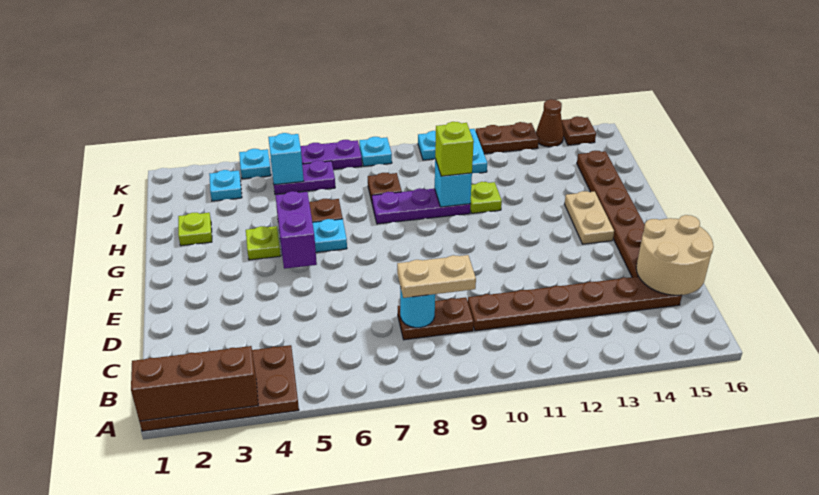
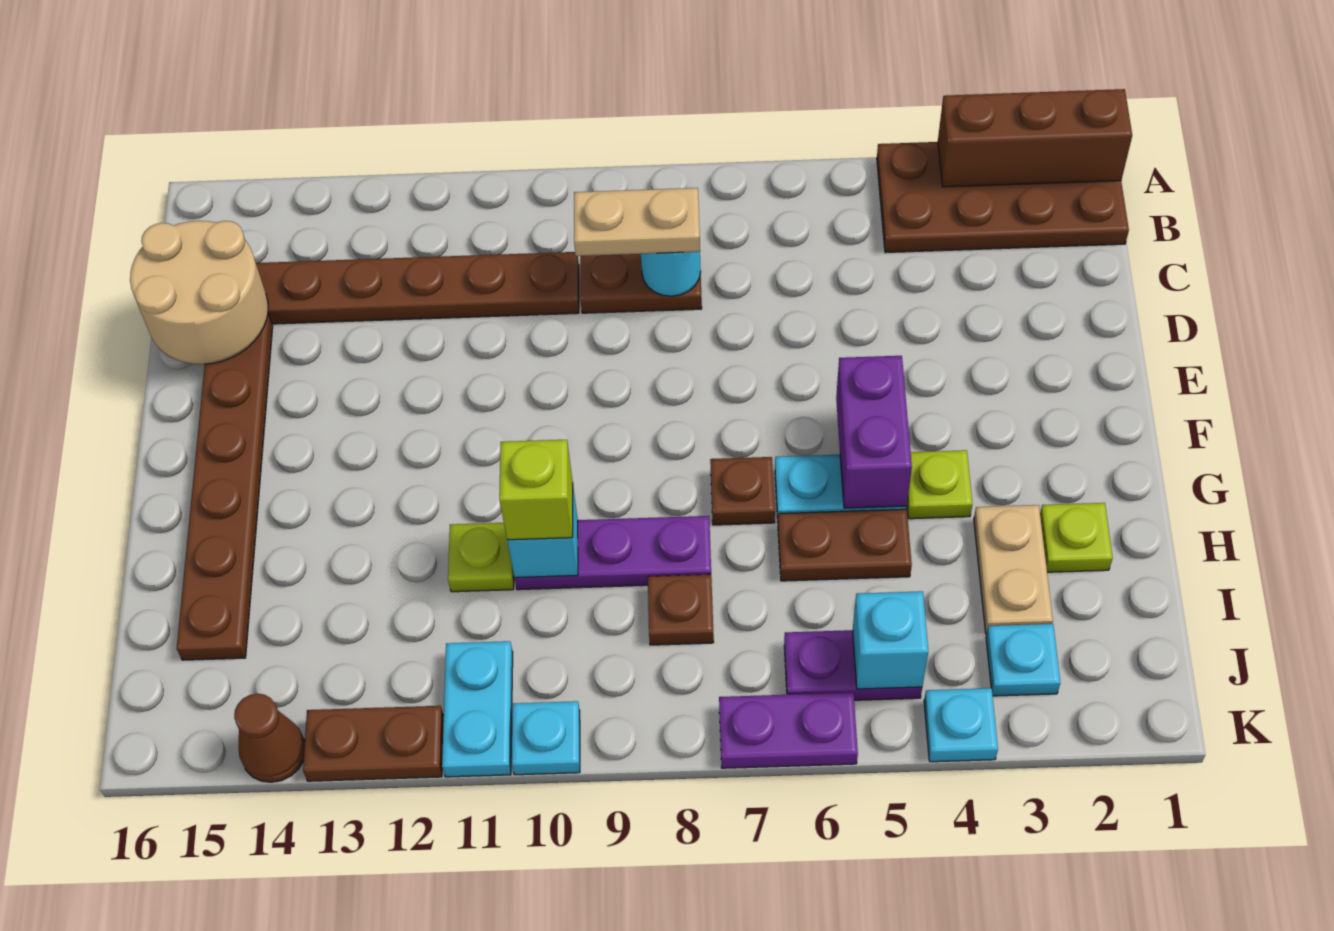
tan plate F14:G14 level 1 -> tan plate H3:I3 level 1
cyan plate K8 level 1 -> none
brown plate K15 level 1 -> brown plate G7 level 1

